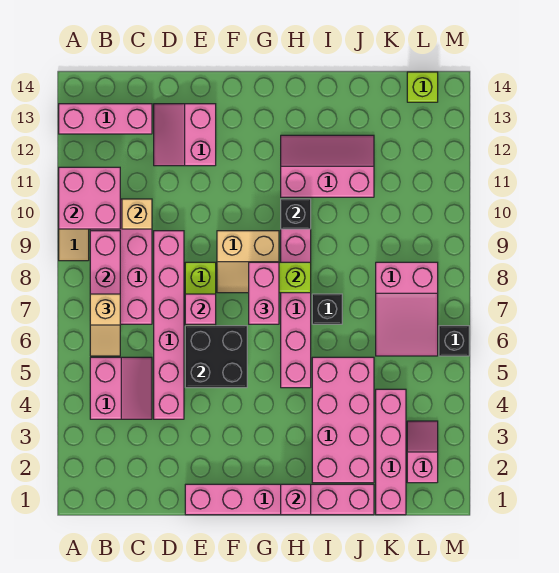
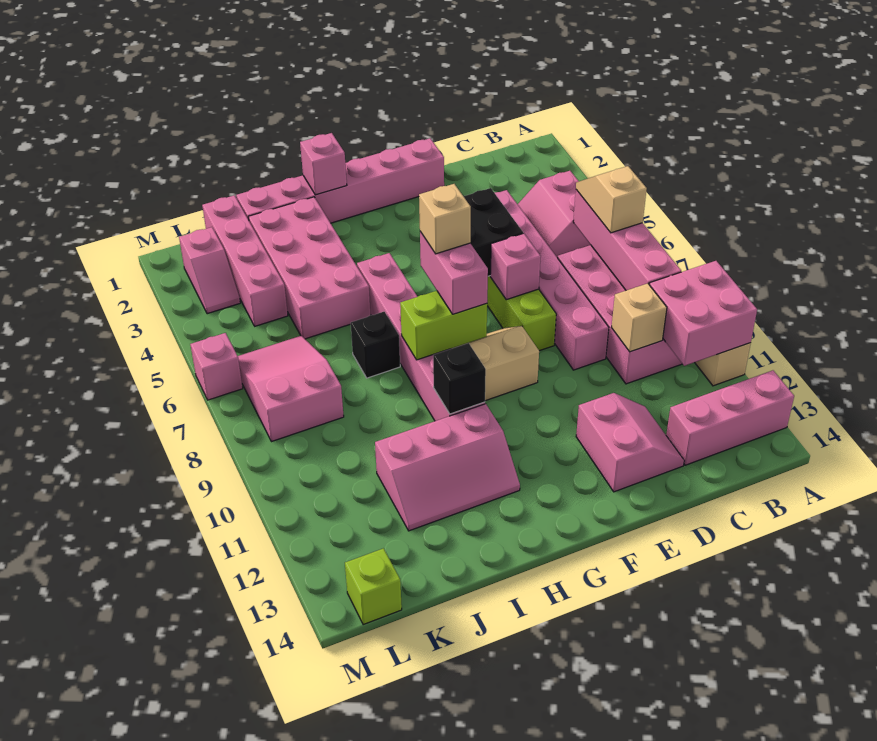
none -> tan brick G7 level 4
black brick M6 level 1 -> pink brick M6 level 1

